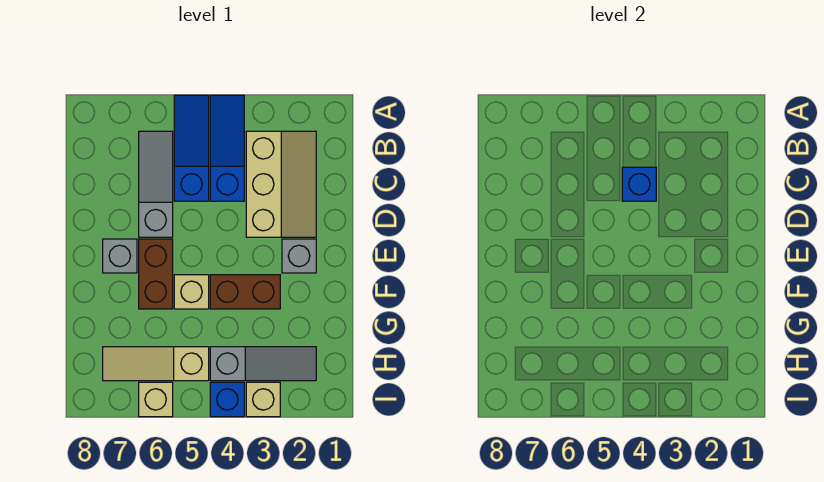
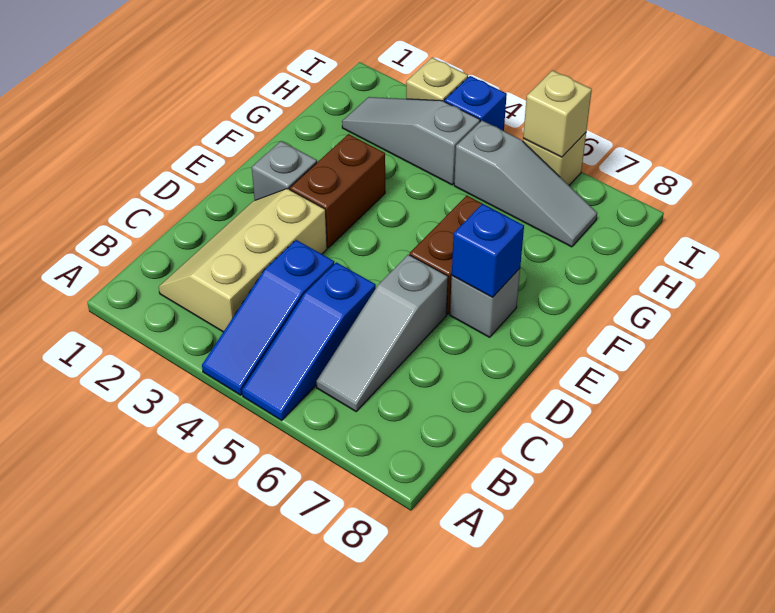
blue brick C4 level 2 -> blue brick E7 level 2
brown brick F3:F4 level 1 -> brown brick E3:F3 level 1
tan brick F5 level 1 -> tan brick I6 level 2
tan slope H5:H7 level 1 top 5 -> grey slope H5:H7 level 1 top 5

